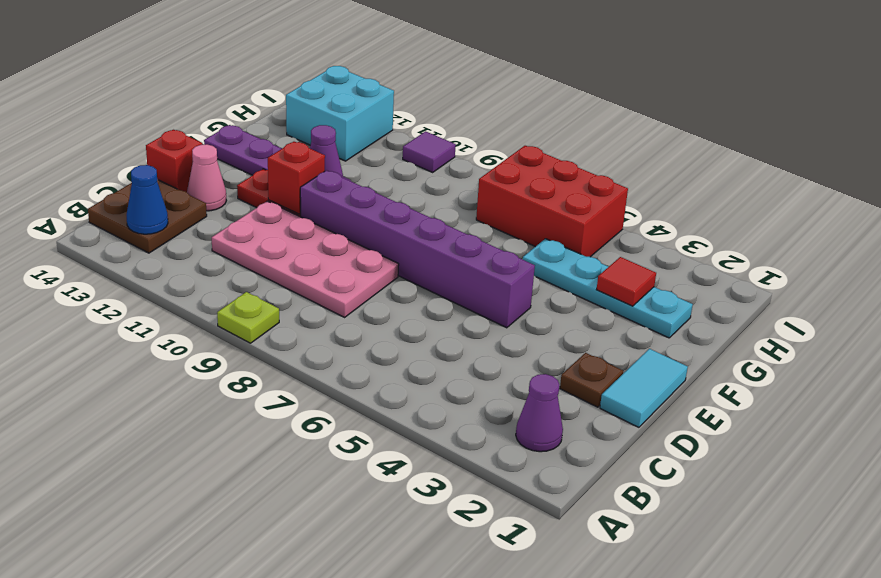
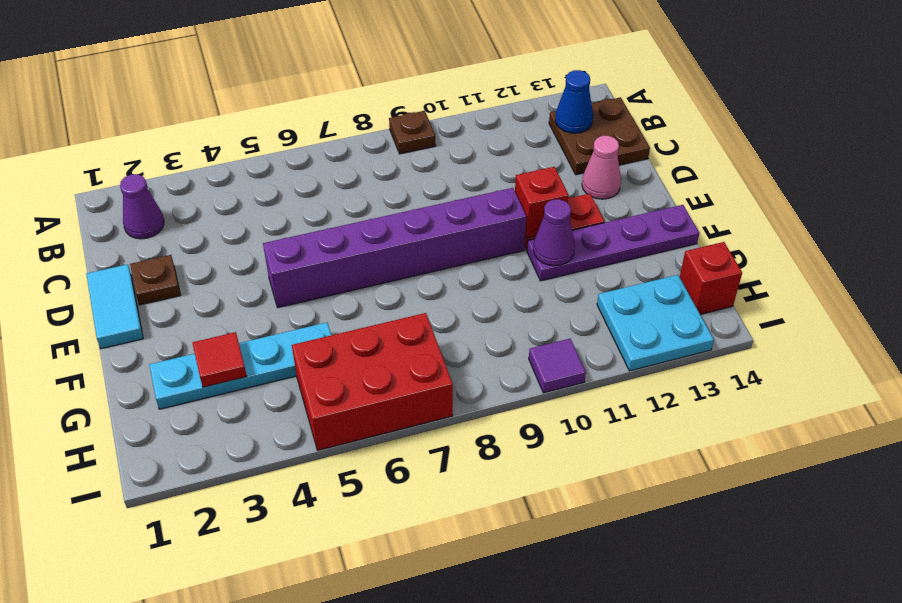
lime plate A9 level 1 -> brown plate A9 level 1
pink plate C8:D11 level 1 -> none
red brick D14 level 1 -> red brick H14 level 1
cyan brick H12:I13 level 1 -> cyan plate H12:I13 level 1

